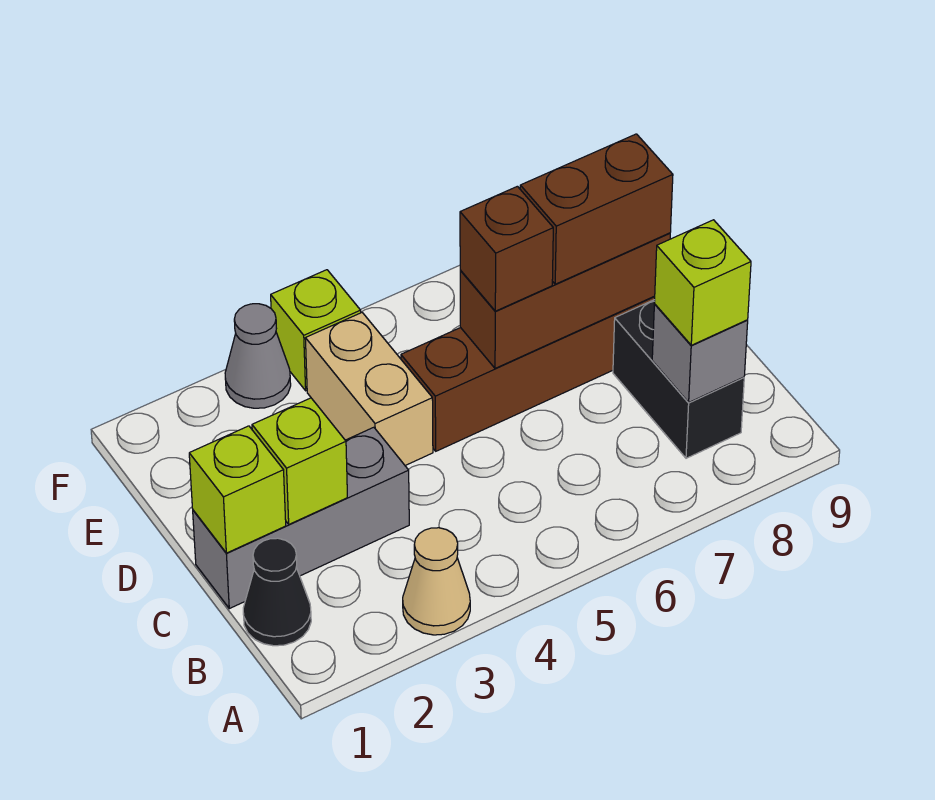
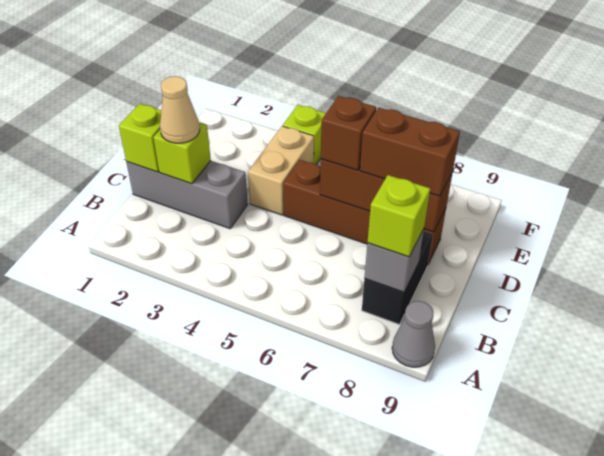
tan cone A3 level 1 -> tan cone C2 level 3
black cone B1 level 1 -> none
grey cone F3 level 1 -> grey cone A9 level 1

